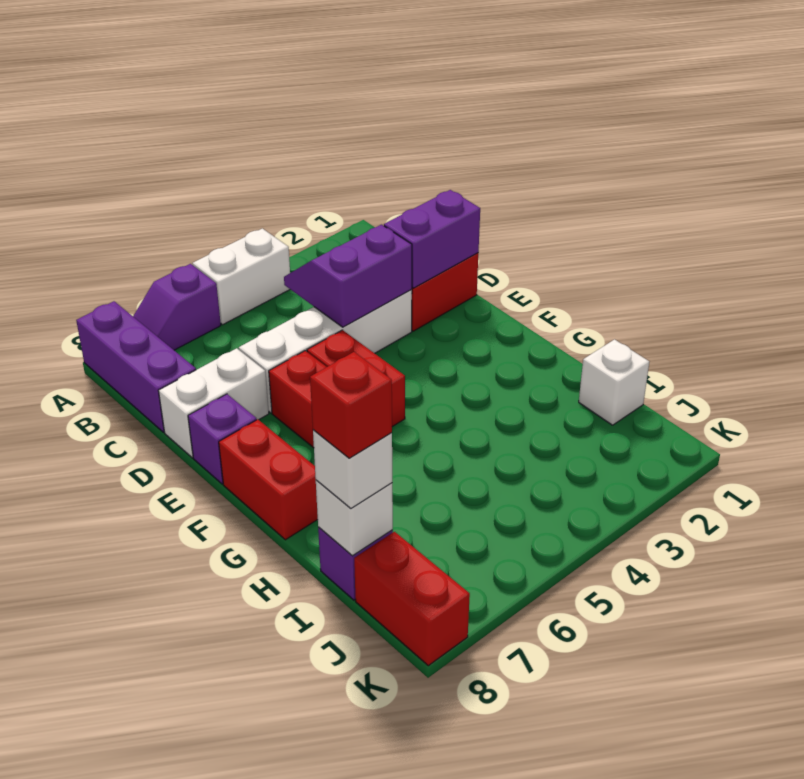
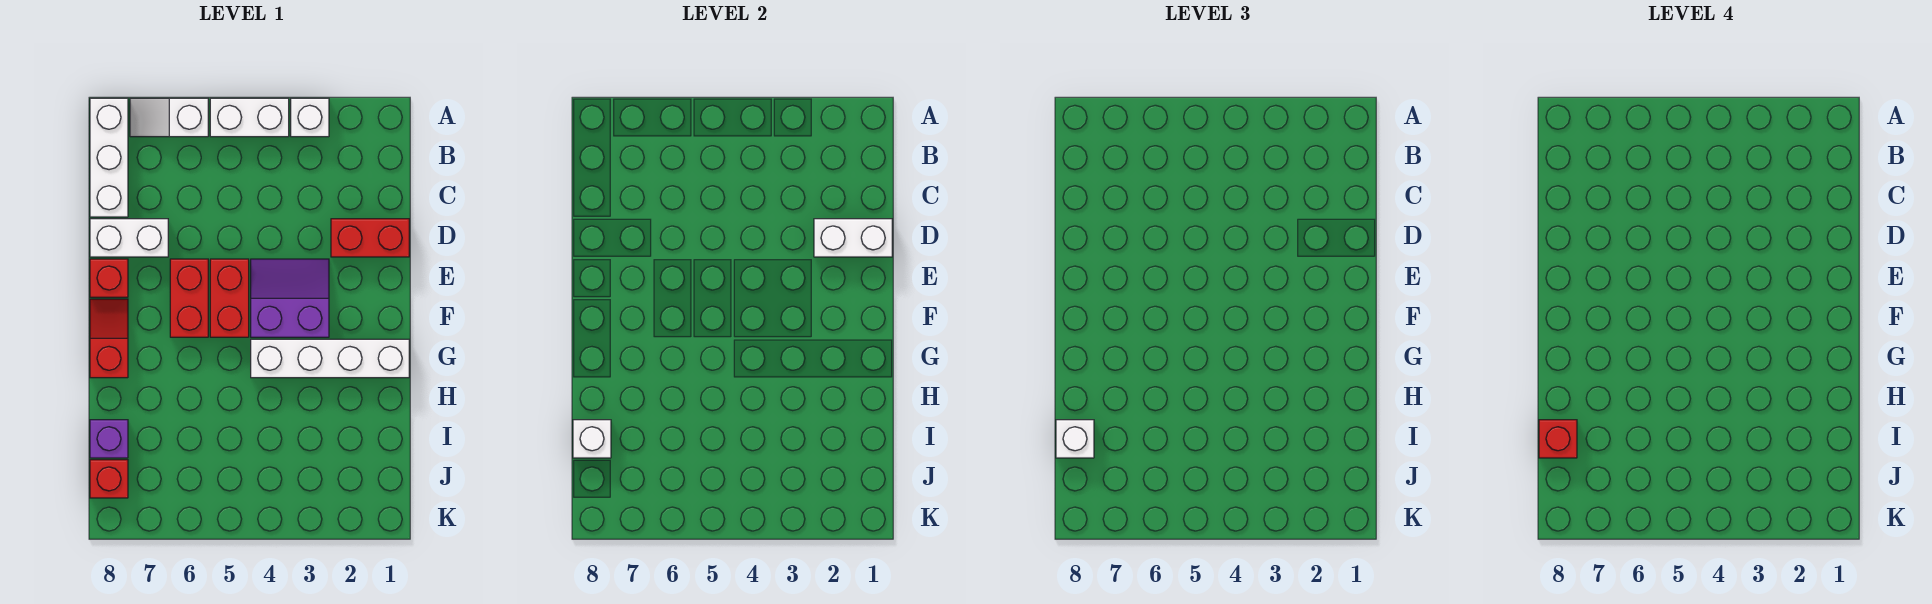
purple slope A6:A7 level 1 top 6 -> white slope A6:A7 level 1 top 6
purple brick A8:C8 level 1 -> white brick A8:C8 level 1
purple slope C3:D4 level 2 top D -> purple slope E3:F4 level 1 top F
purple brick D1:D2 level 2 -> white brick D1:D2 level 2
white brick D3:D6 level 1 -> white brick G1:G4 level 1
purple brick E8 level 1 -> red brick E8 level 1
red brick F8:G8 level 1 -> red slope F8:G8 level 1 top G
white brick I1 level 1 -> white brick A3 level 1
red brick J8:K8 level 1 -> red brick J8 level 1

